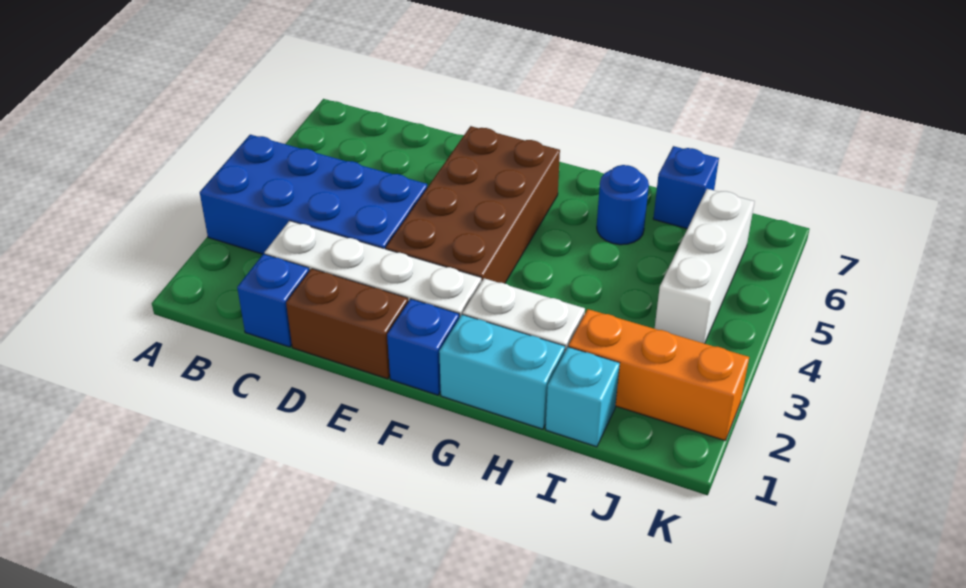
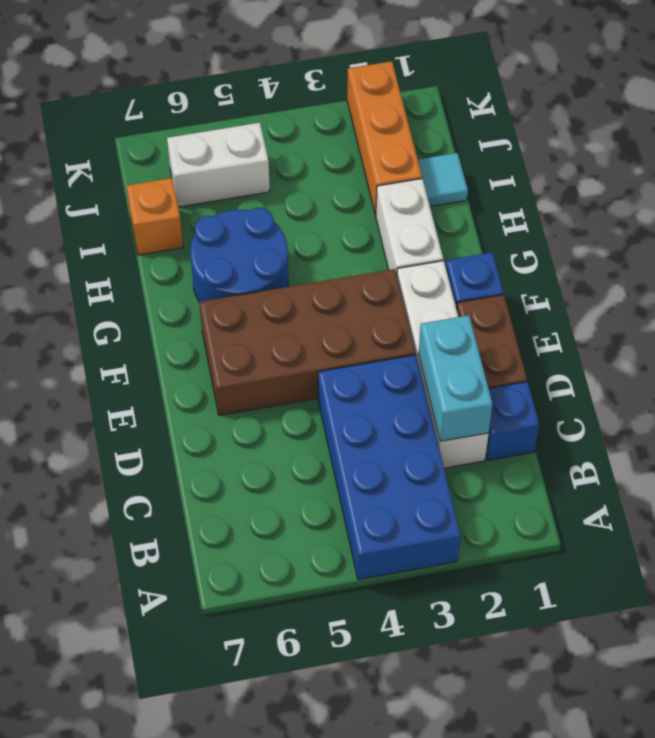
cyan brick G1:H1 level 1 -> cyan brick C2:D2 level 2
blue round brick H6 level 1 -> blue round brick G5:H6 level 1
cyan brick I1 level 1 -> cyan tile I1 level 1
blue brick I7 level 1 -> orange brick I7 level 1
white brick J4:J6 level 1 -> white brick J5:J6 level 1

